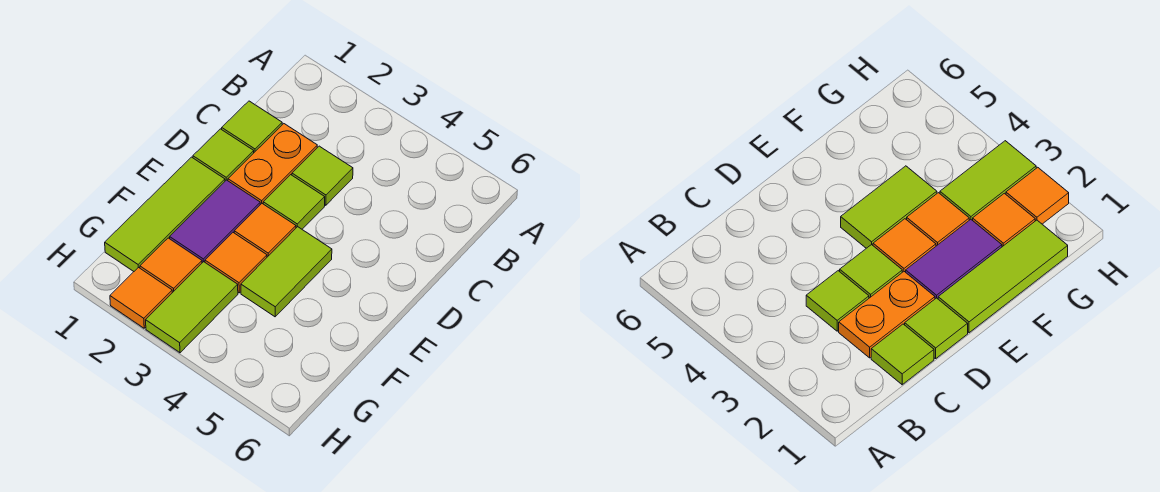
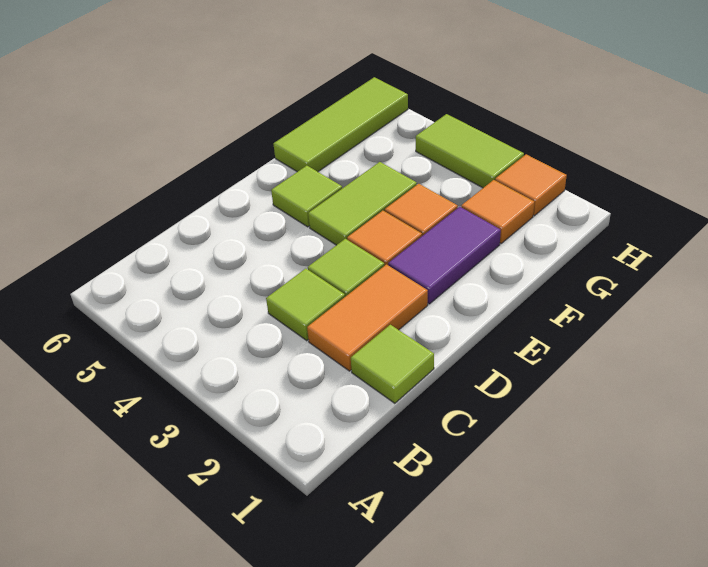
orange plate C2:D2 level 1 -> orange tile C2:D2 level 1
lime tile D1 level 1 -> lime tile E5 level 1
lime tile E1:G1 level 1 -> lime tile F6:H6 level 1
lime tile G3:H3 level 1 -> lime tile H3:H4 level 1

